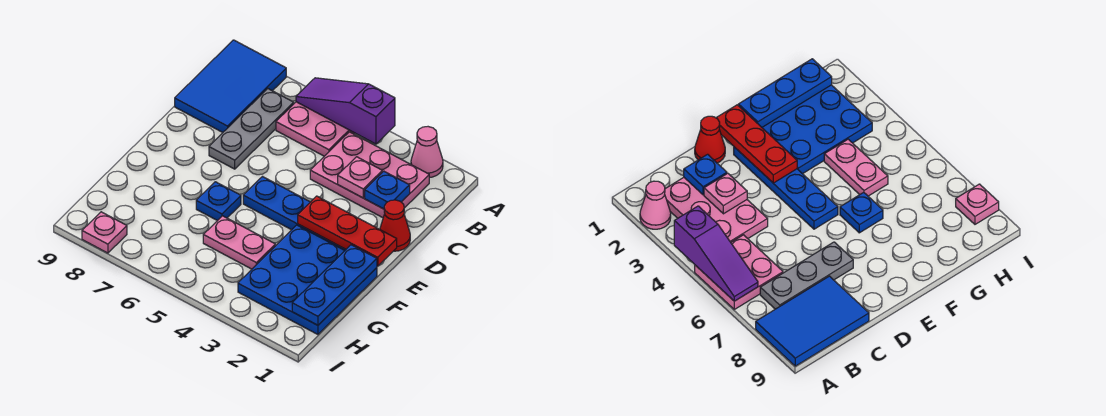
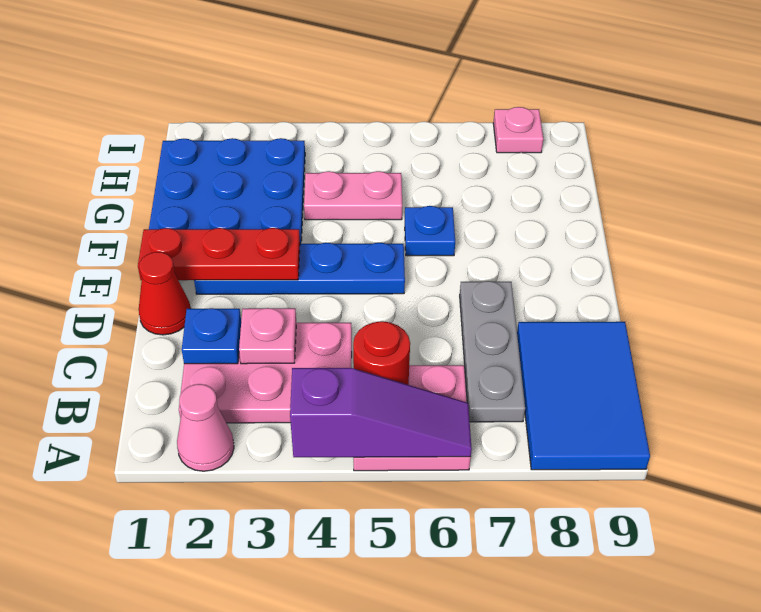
none -> red round brick B5 level 2
blue plate F1:H1 level 2 -> none

